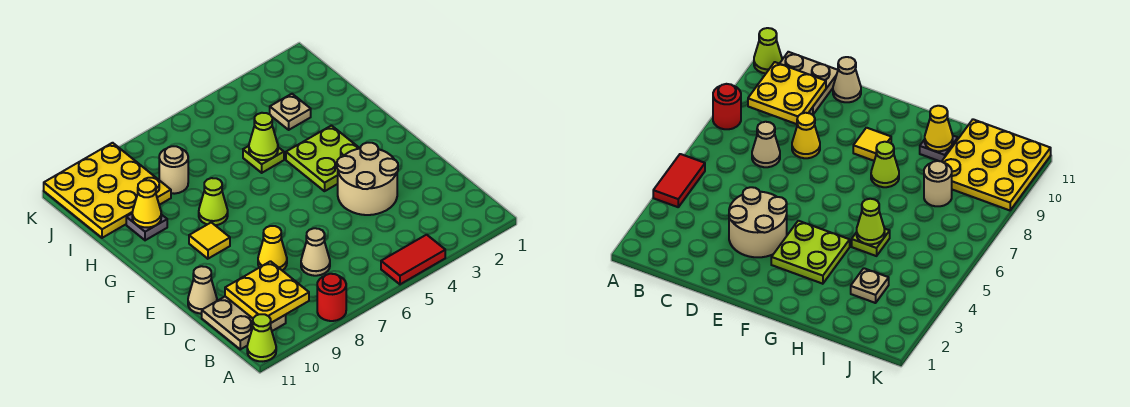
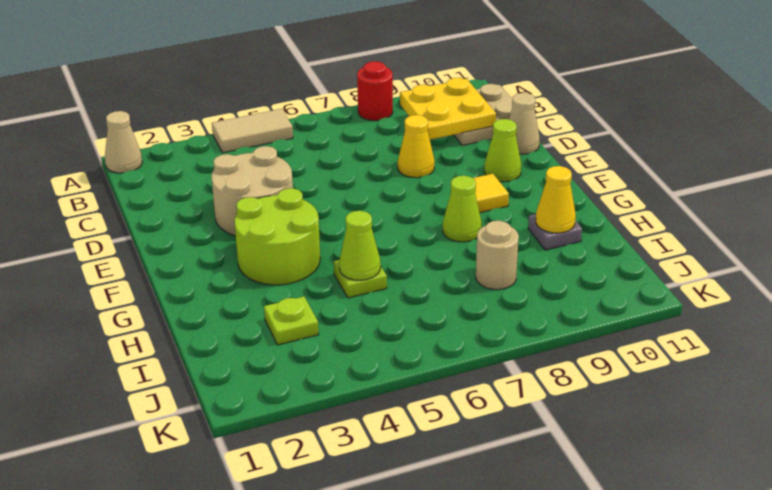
red tile A4:A5 level 1 -> tan tile A4:A5 level 1
lime cone A11 level 1 -> lime cone E10 level 1
tan cone C7 level 1 -> tan cone A1 level 1
lime plate F3:G4 level 1 -> lime round brick F3:G4 level 1
tan plate I3 level 1 -> lime plate I3 level 1
yellow plate I9:K11 level 1 -> none

